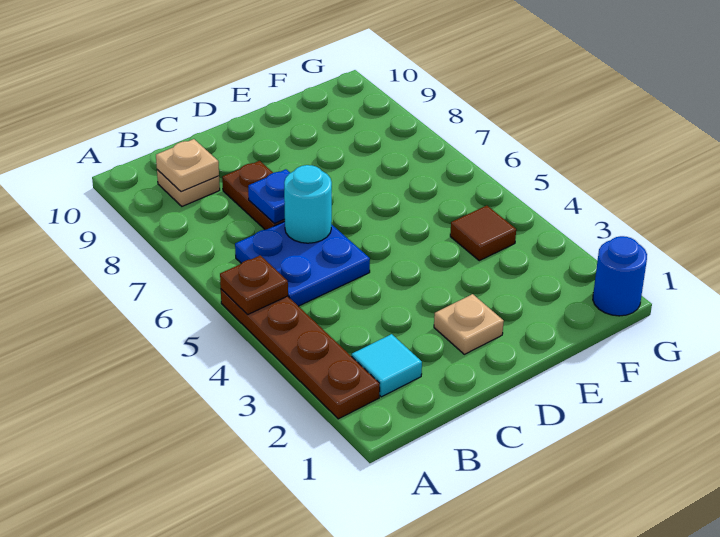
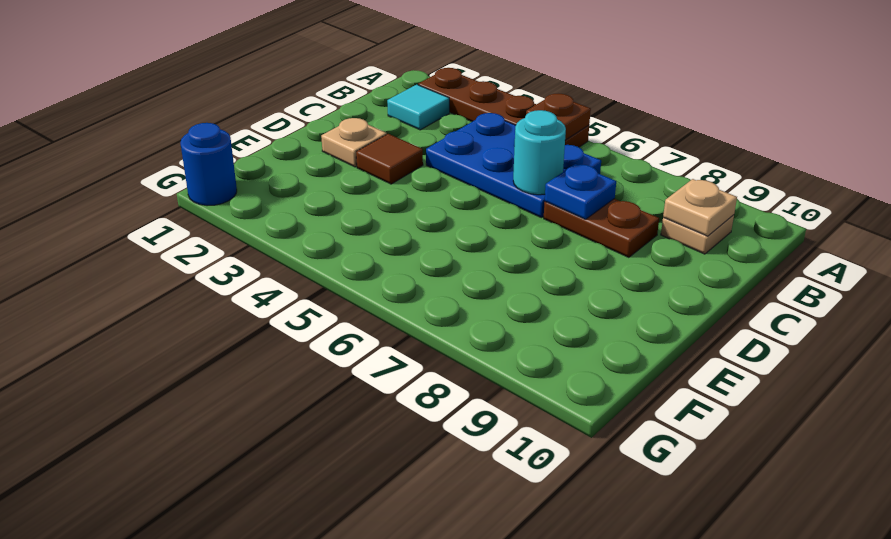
blue plate B5:C6 level 1 -> blue plate B4:C6 level 1
brown tile F4 level 1 -> brown tile D3 level 1

